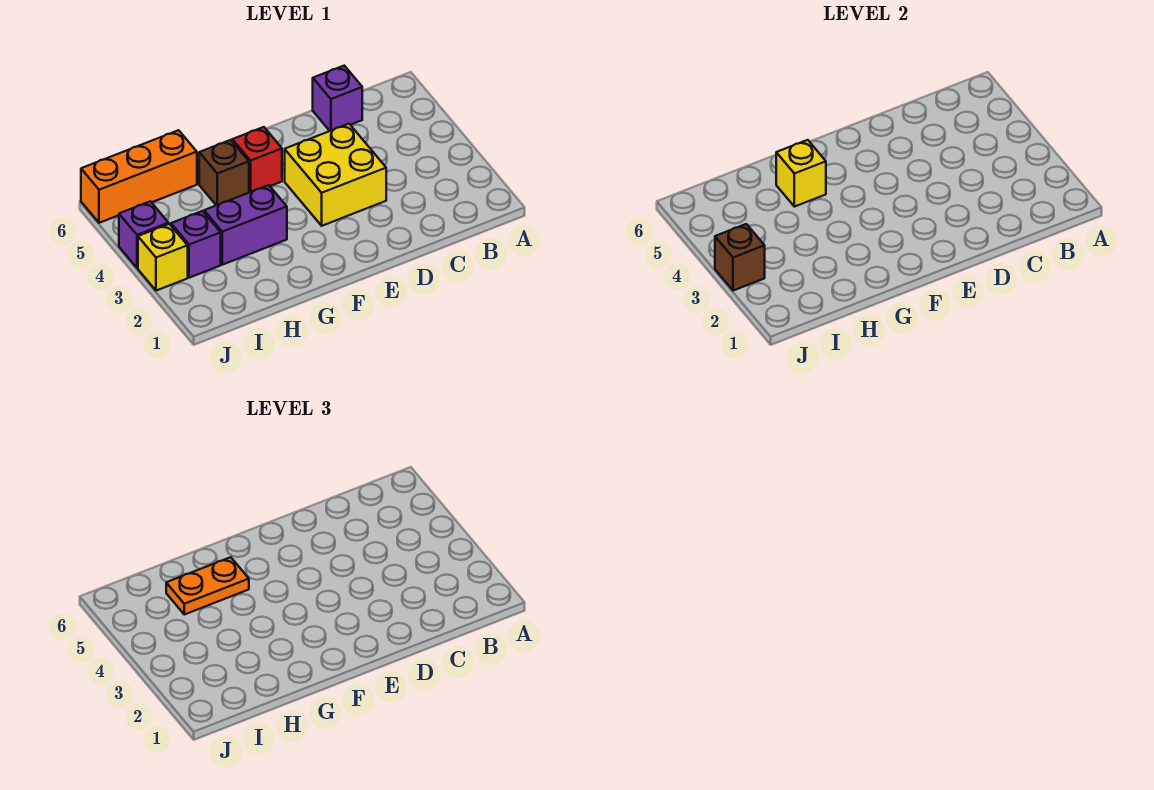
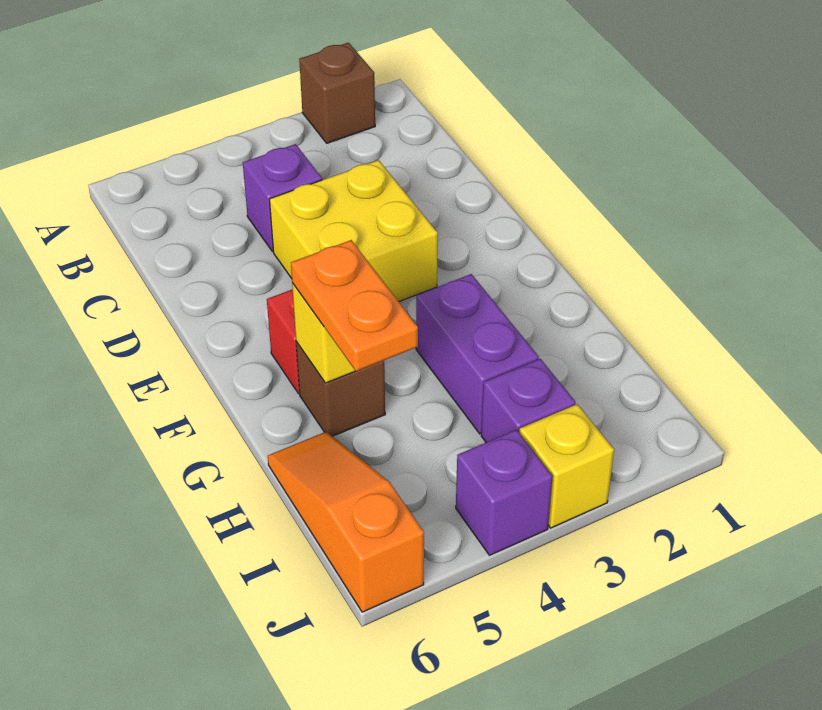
purple brick C6 level 1 -> purple brick C4 level 1
orange brick H6:J6 level 1 -> orange slope H6:J6 level 1 top J
brown brick J3 level 2 -> brown brick A2 level 1

